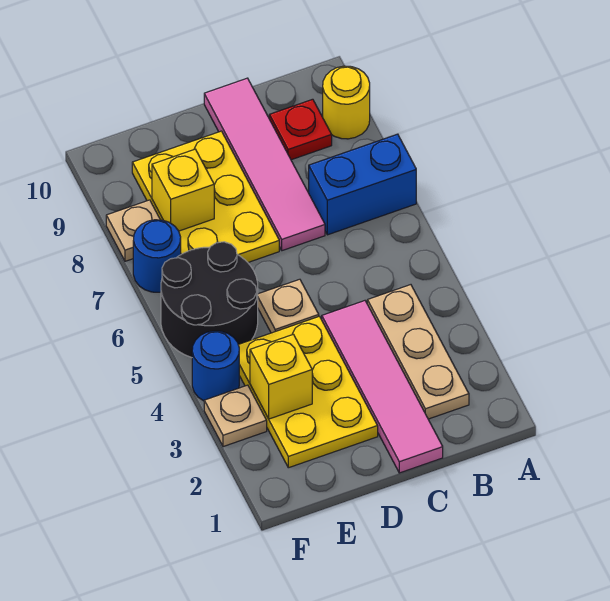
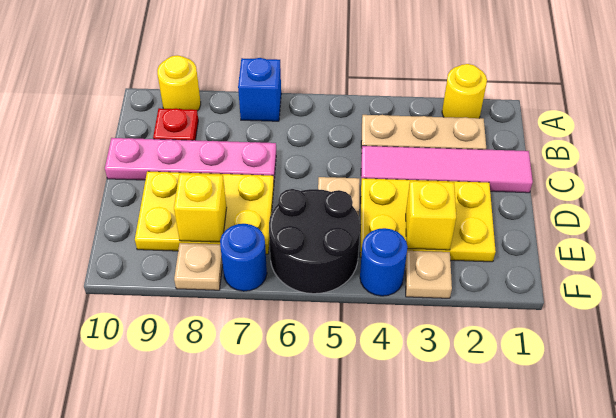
none -> yellow round brick A2 level 1
blue brick A7:B7 level 1 -> blue brick A7 level 1
pink tile C7:C10 level 1 -> pink plate C7:C10 level 1

